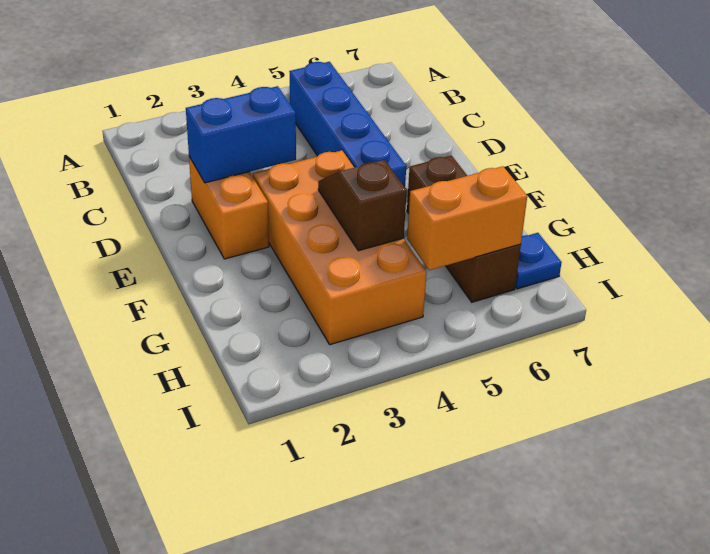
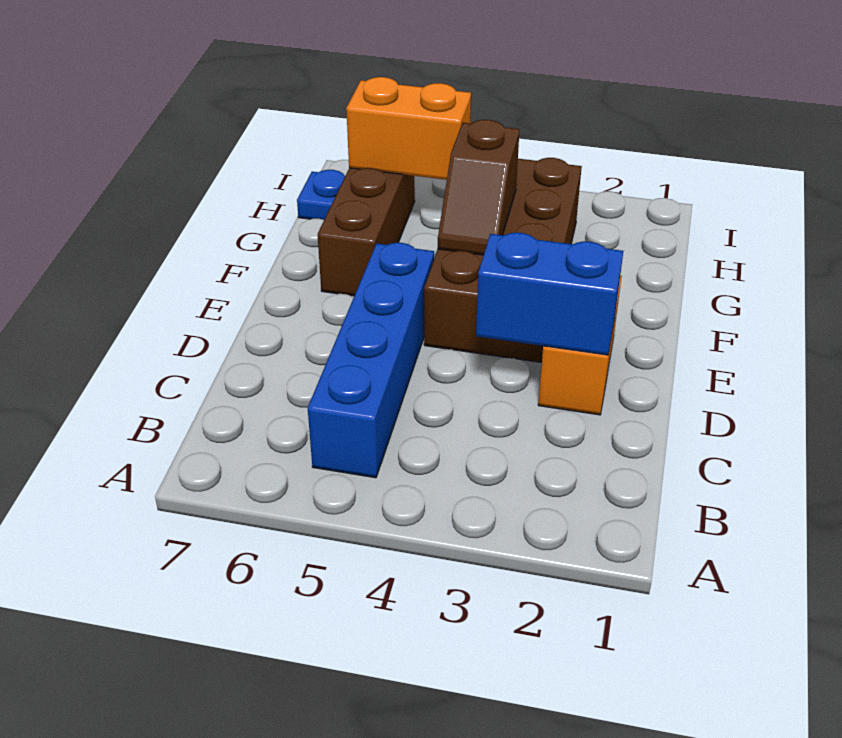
orange brick E3:H4 level 1 -> brown brick E3:H4 level 1

